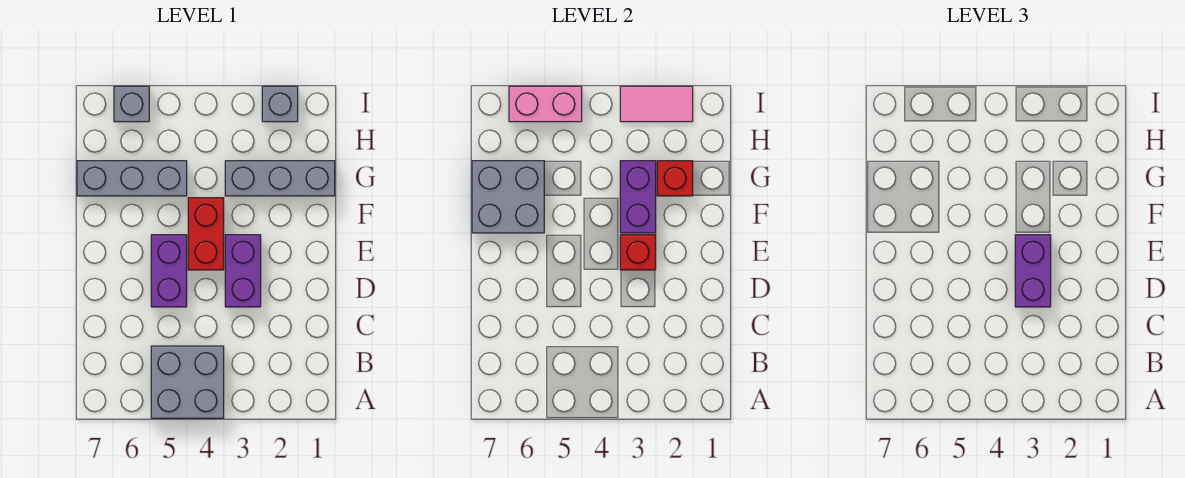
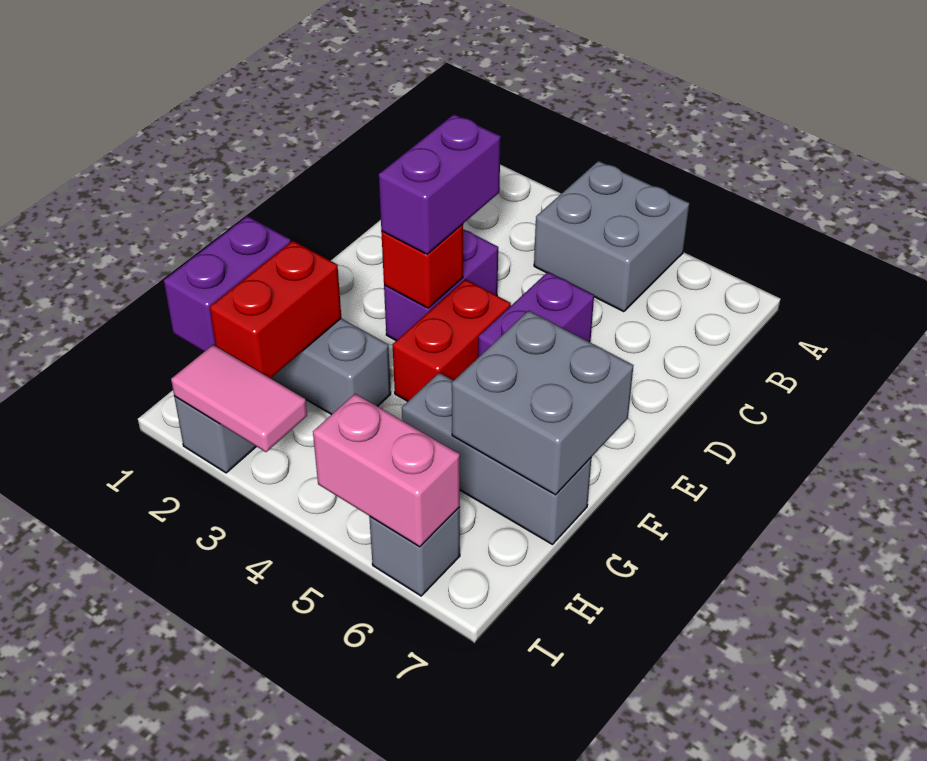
purple brick F3:G3 level 2 -> purple brick G1:H1 level 2
red brick G2 level 2 -> red brick G2:H2 level 2

